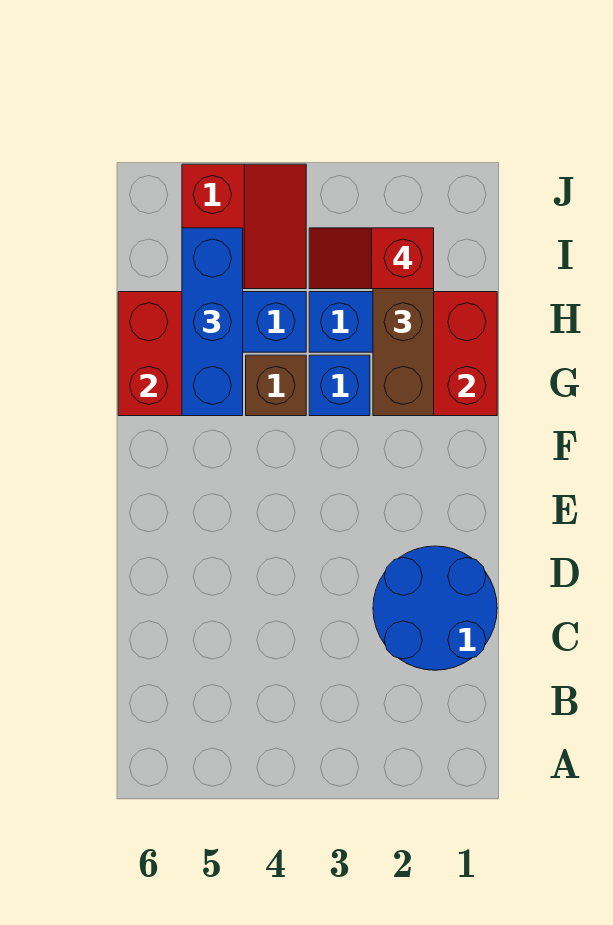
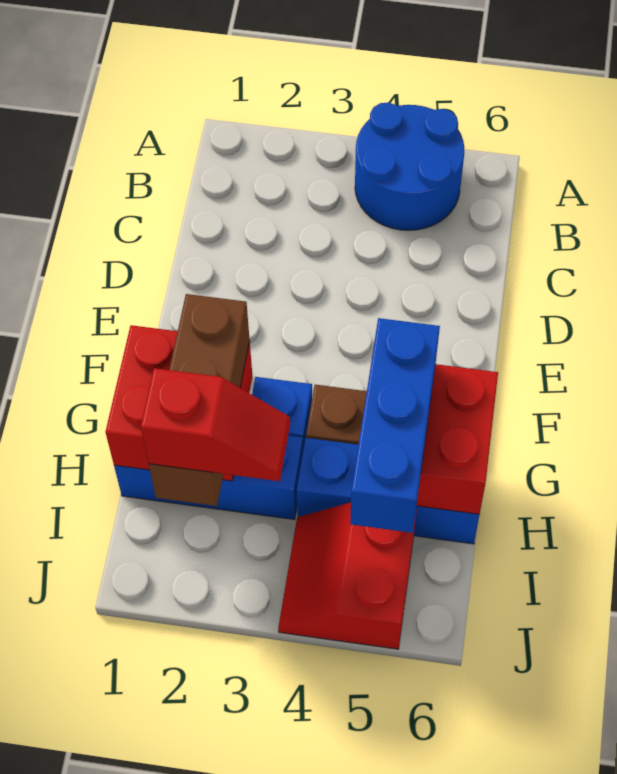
blue round brick C1:D2 level 1 -> blue round brick A4:B5 level 1

